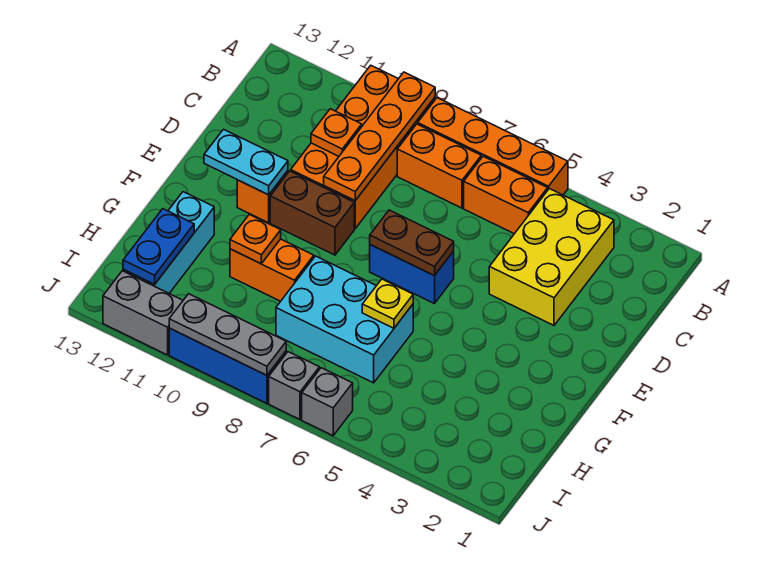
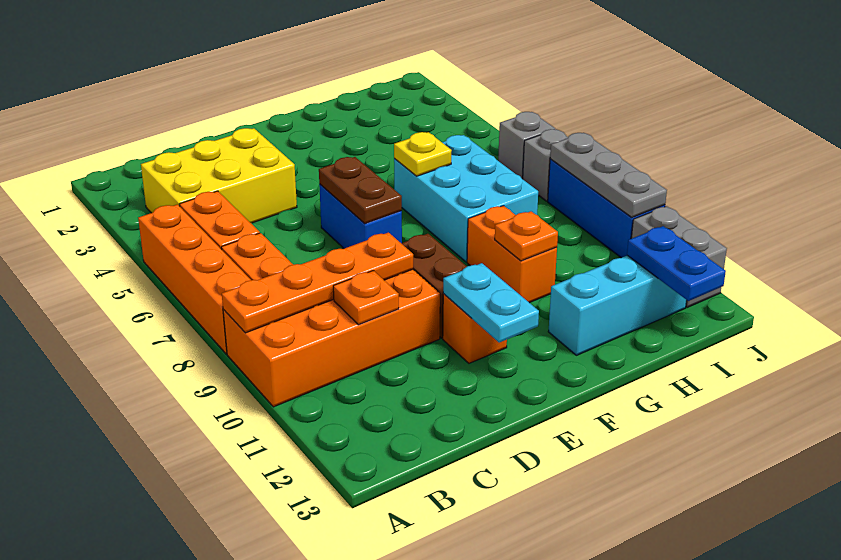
blue plate H12:I12 level 2 -> blue plate I12:I13 level 2

